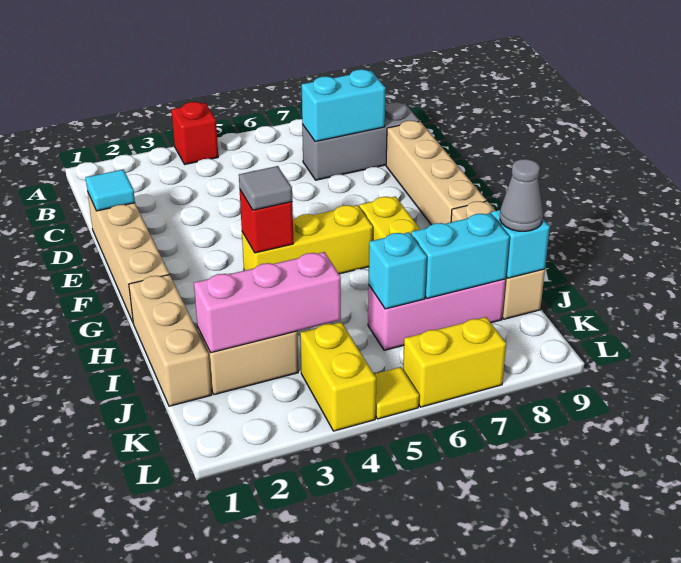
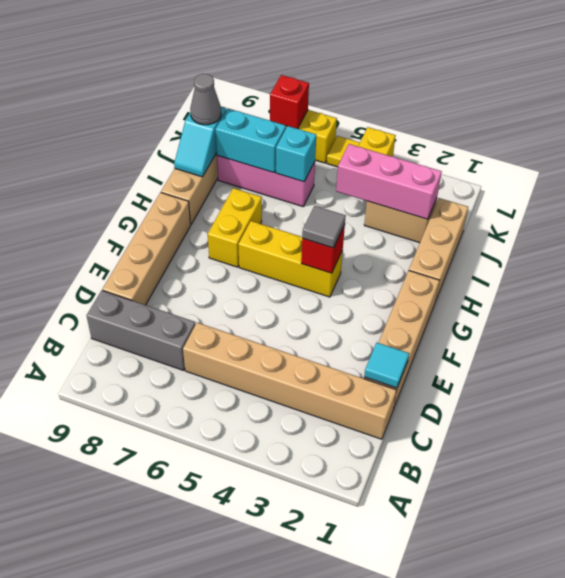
red brick A4 level 1 -> red brick L7 level 2
none -> tan brick C1:C6 level 1
cyan brick C7:C8 level 2 -> none

